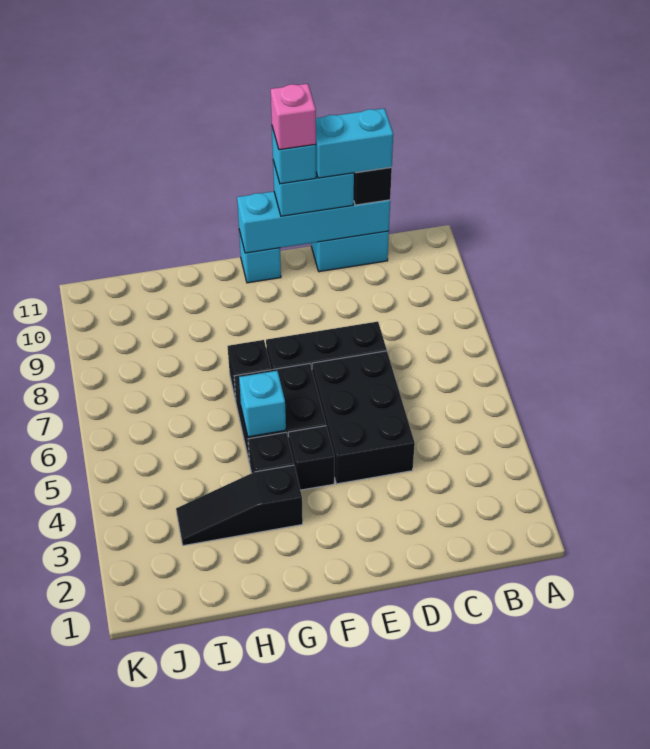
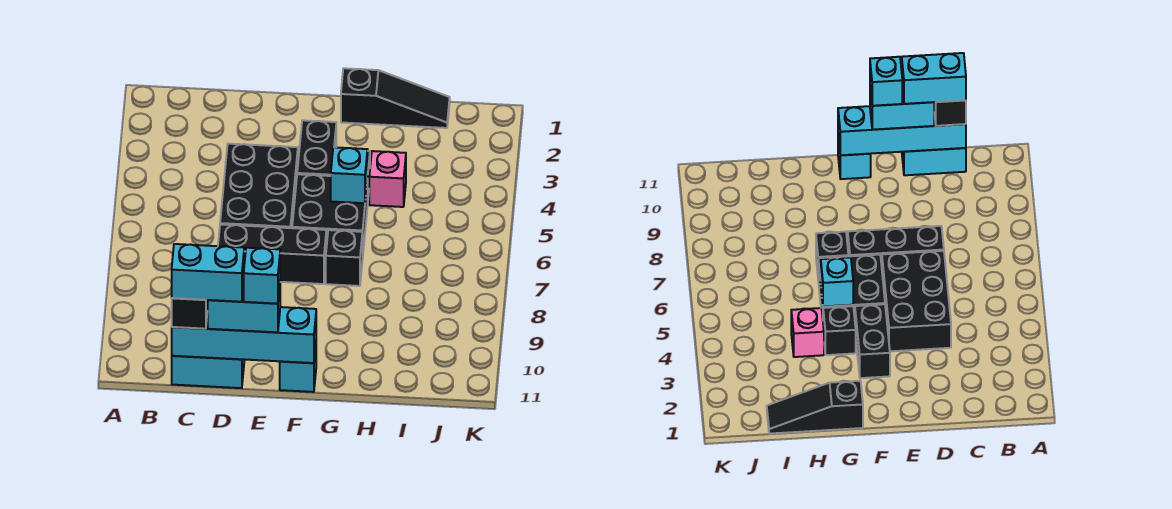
pink brick E11 level 5 -> pink brick H4 level 1
black brick F4 level 1 -> black brick F3:F4 level 1
black slope G3:I3 level 1 top G -> black slope G1:I1 level 1 top G

